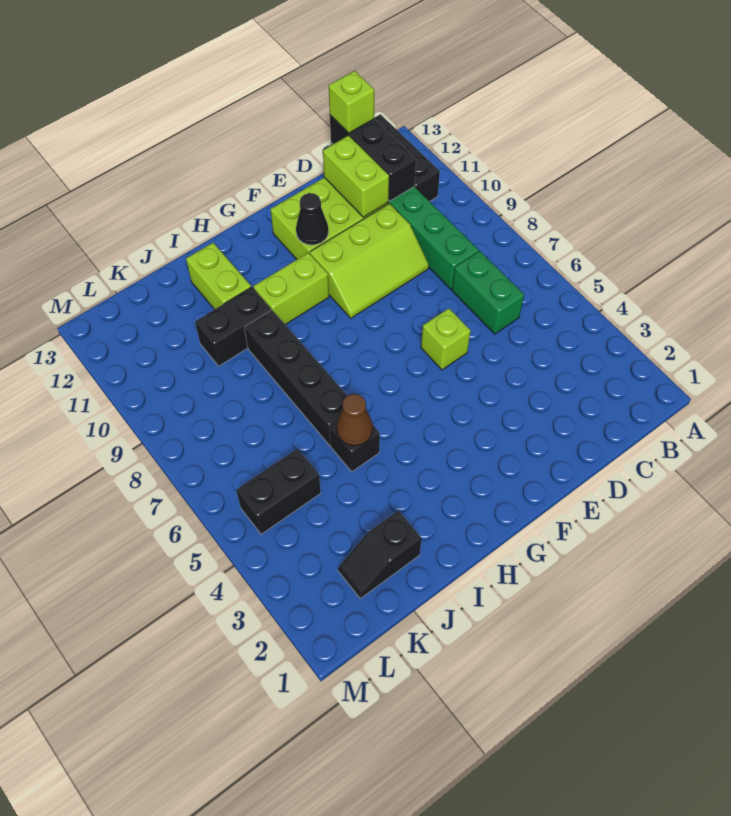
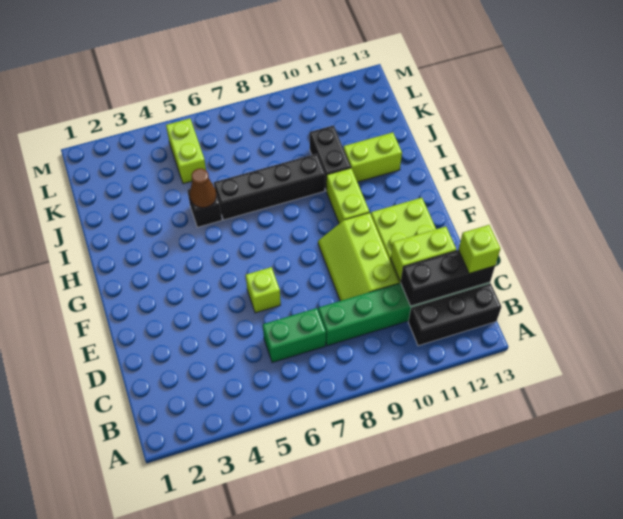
black cone F11 level 2 -> none
black slope J2:K2 level 1 top J -> none
black brick K5:L5 level 1 -> lime brick K5:L5 level 1

